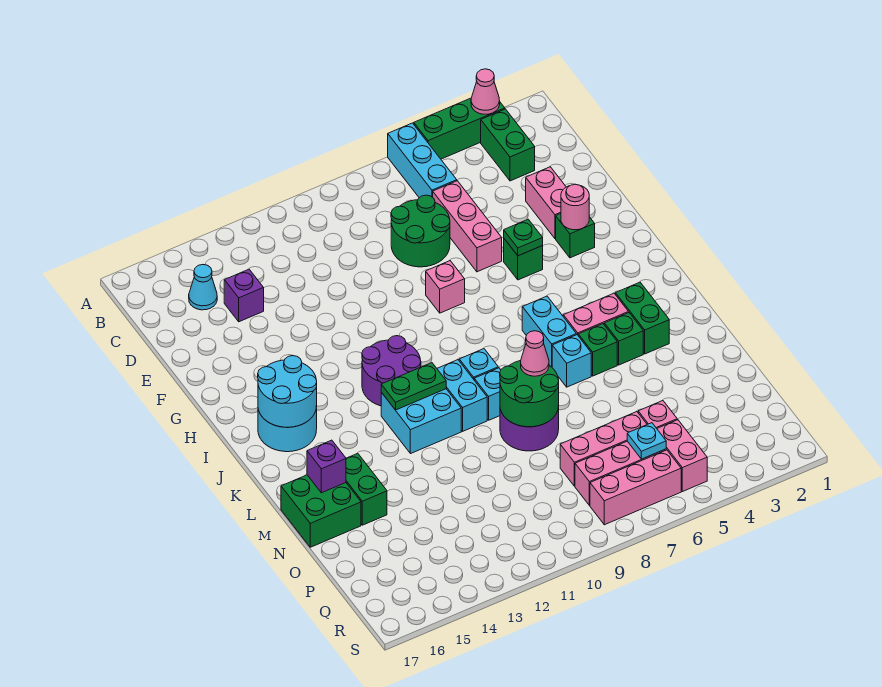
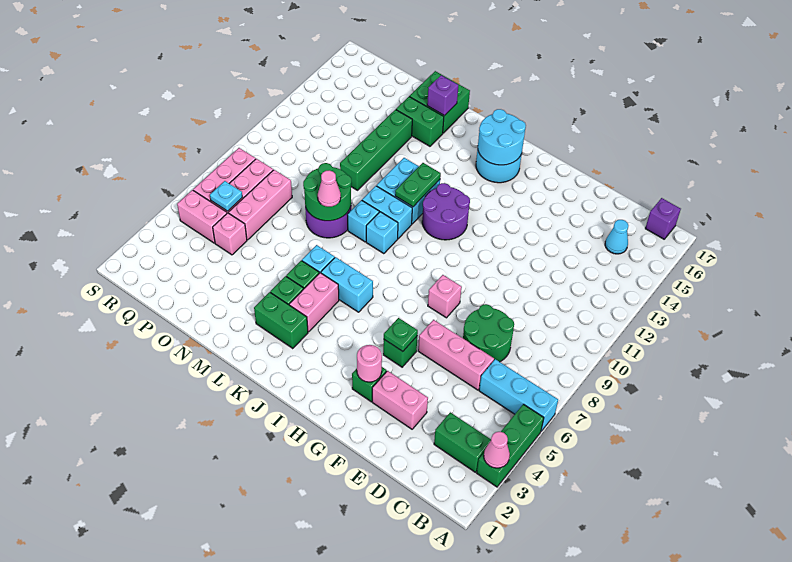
purple brick D14 level 1 -> purple brick B17 level 1
none -> green brick N11:N14 level 1

